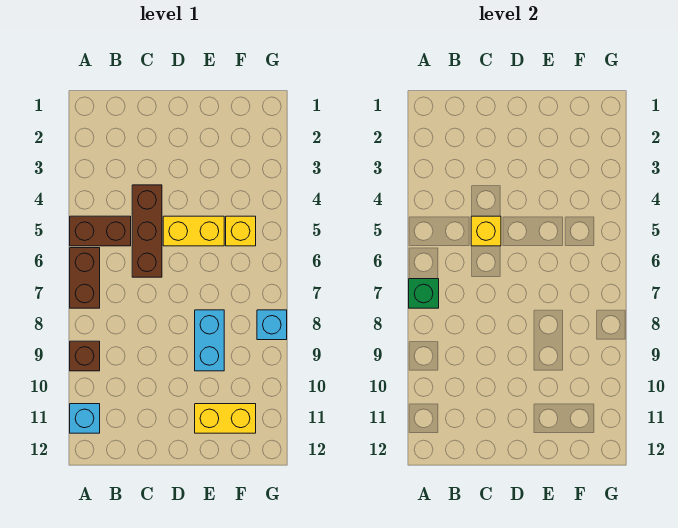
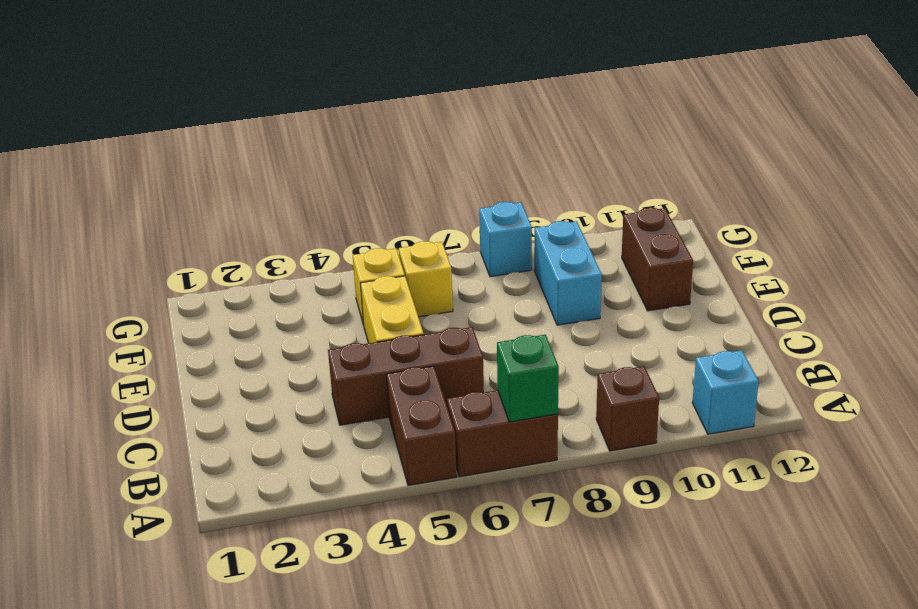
yellow brick C5 level 2 -> yellow brick F6 level 1
cyan brick E8:E9 level 1 -> cyan brick E9:F9 level 1
yellow brick E11:F11 level 1 -> brown brick E11:F11 level 1

